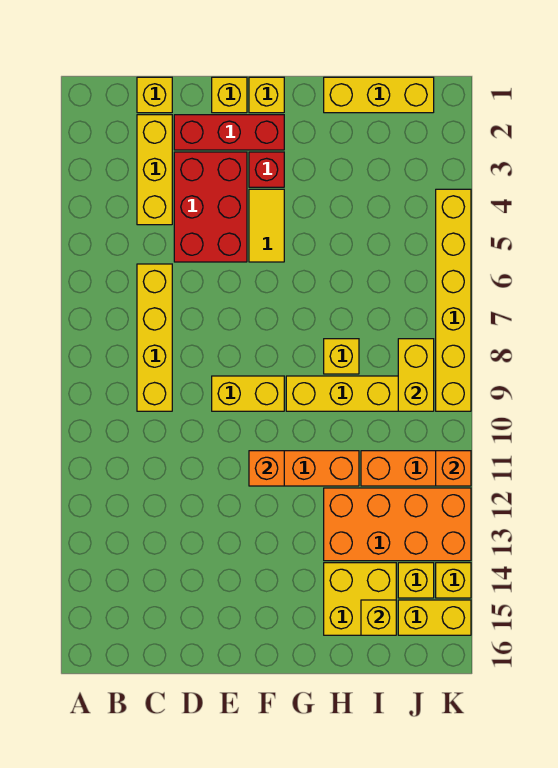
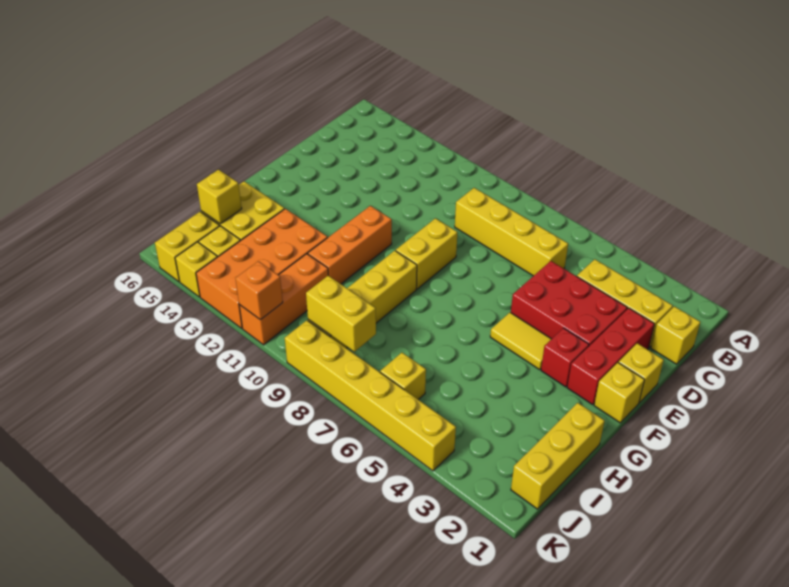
orange brick F11 level 2 -> none
yellow brick H8 level 1 -> yellow brick J6 level 1

